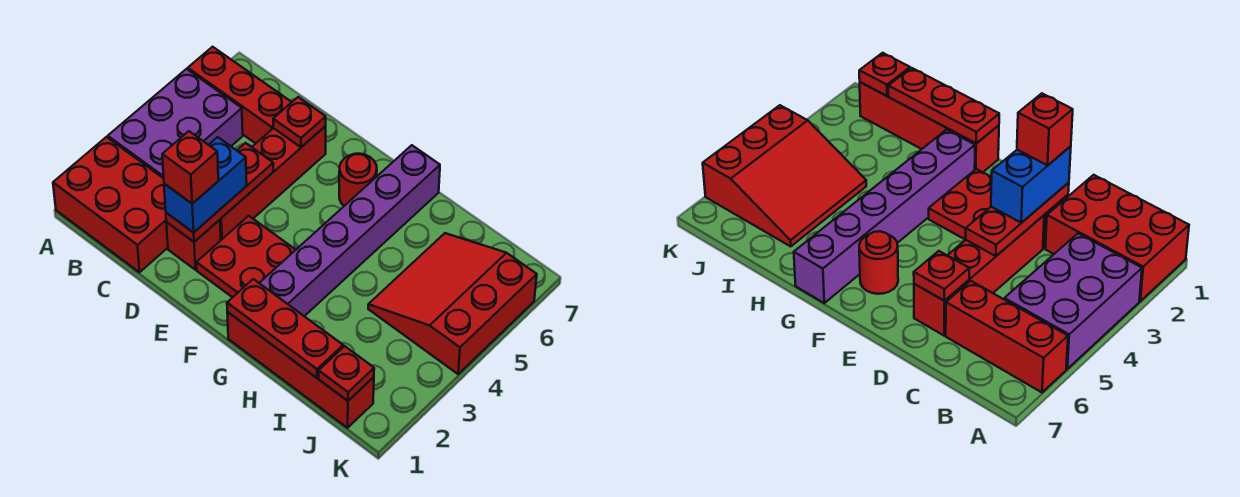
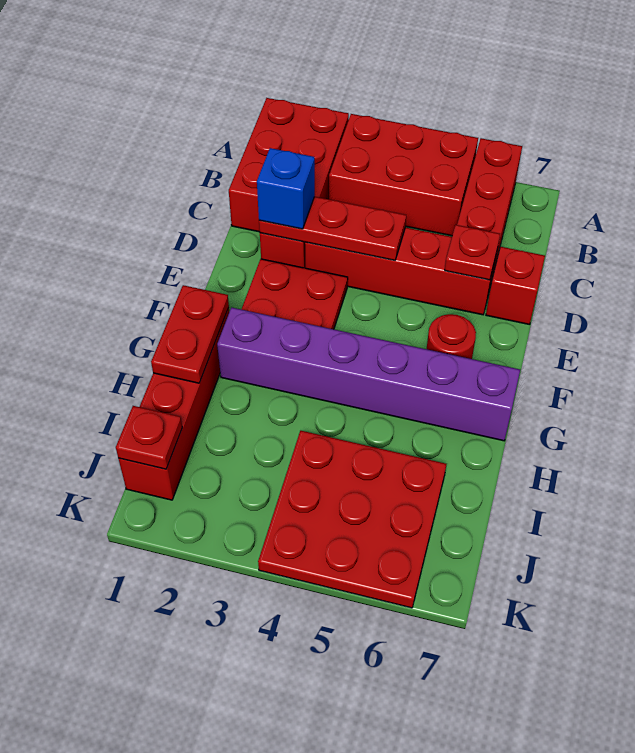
purple brick A3:B5 level 1 -> red brick A3:B5 level 1
blue brick D2:D3 level 3 -> blue brick D2 level 3
red brick D2 level 4 -> red brick D7 level 1
red plate G1:I1 level 2 -> red plate G1:H1 level 2
red slope I4:K6 level 1 top K -> red plate I4:K6 level 1

